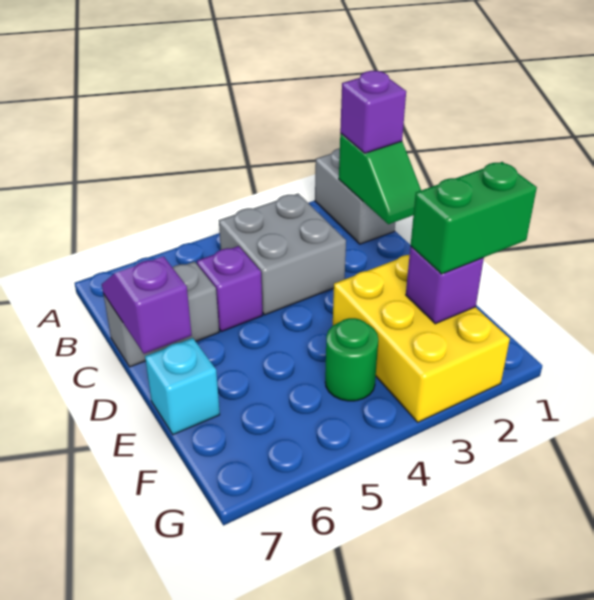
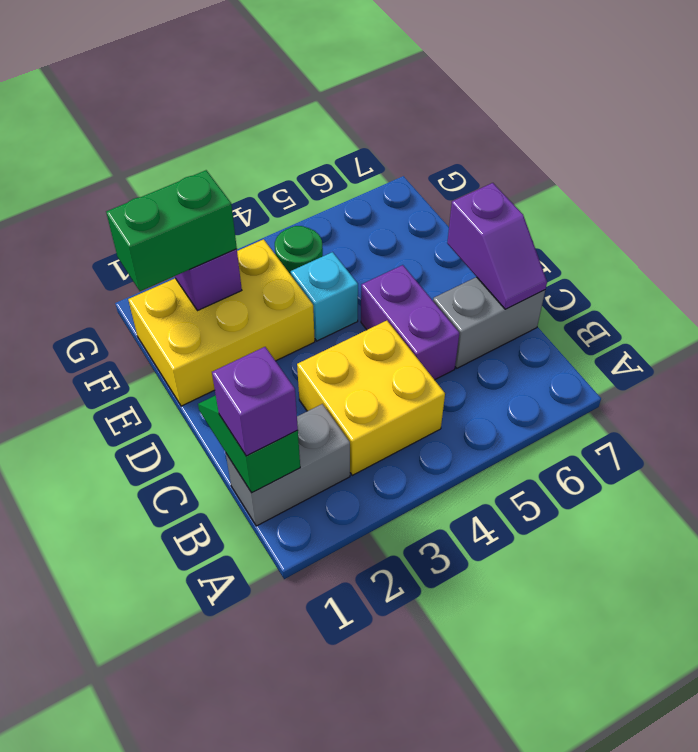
grey brick A1:B1 level 1 -> grey brick B1:B2 level 1
grey brick B3:C4 level 1 -> yellow brick B3:C4 level 1
purple brick C5 level 1 -> purple brick C5:D5 level 1
yellow brick E2:G3 level 1 -> yellow brick E1:F3 level 1
cyan brick E7 level 1 -> cyan brick E4 level 1

